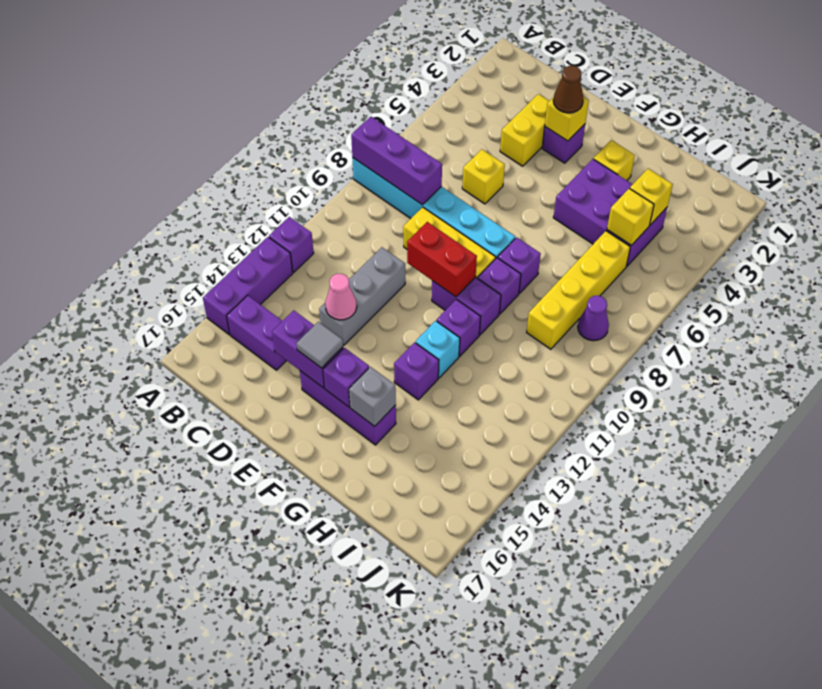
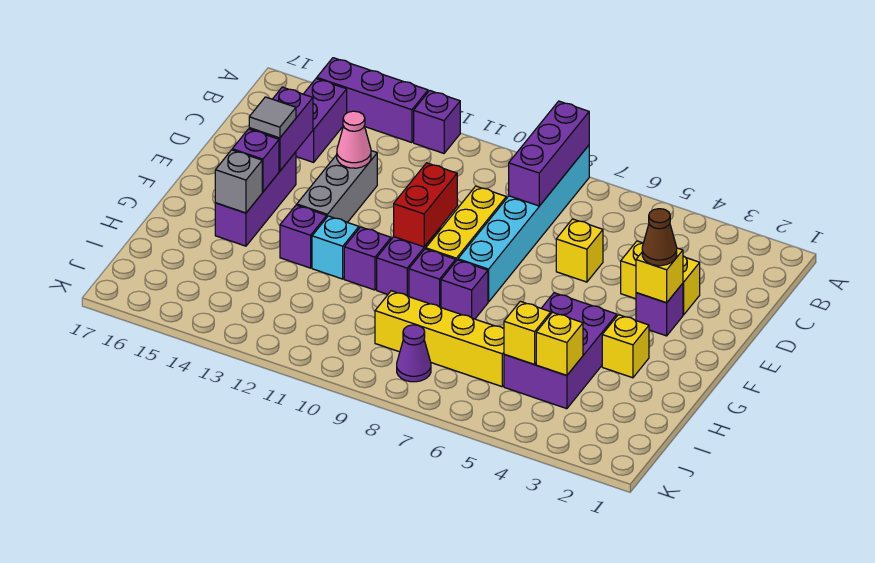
grey brick D11:D13 level 1 -> grey brick D13:F13 level 1

